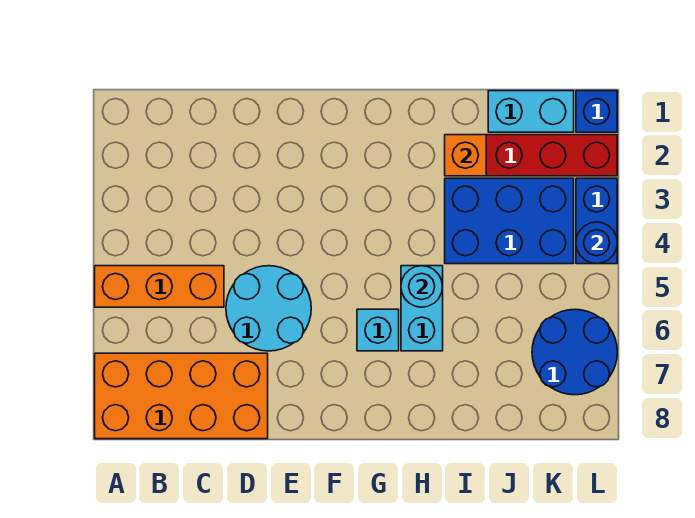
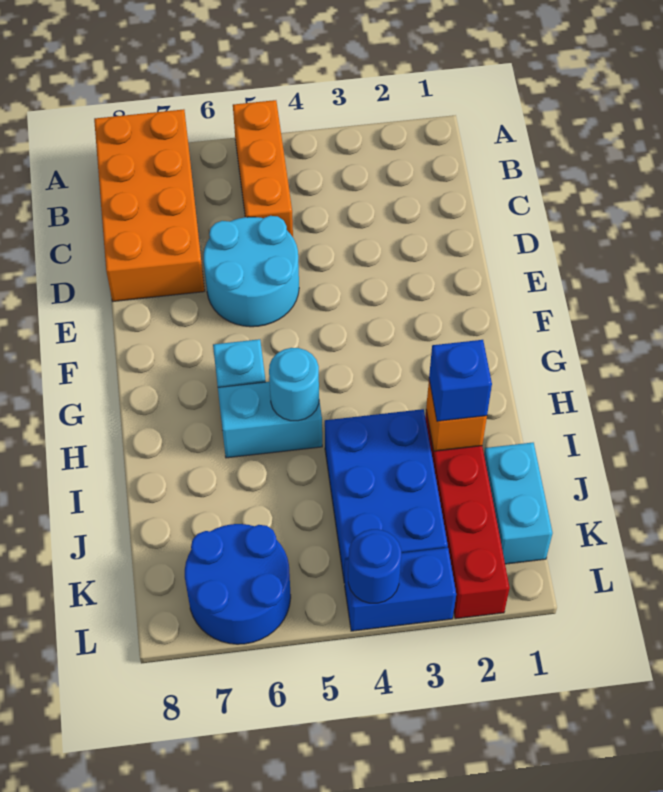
blue brick L1 level 1 -> blue brick I2 level 3

